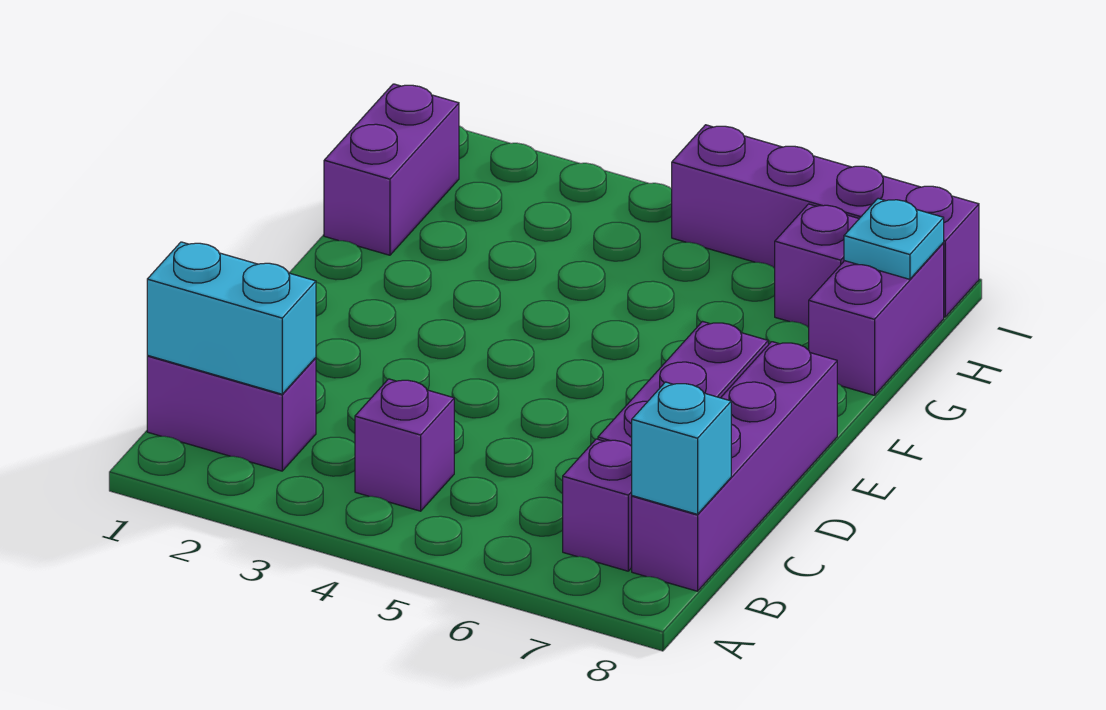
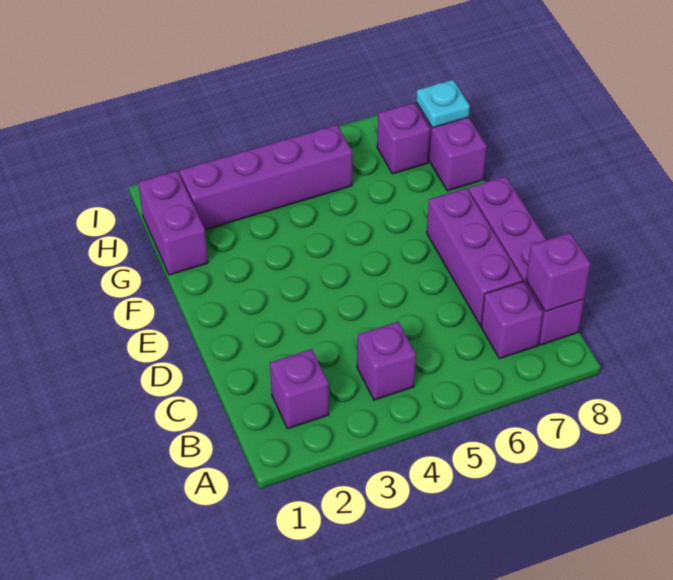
purple brick B1:B2 level 1 -> purple brick B2 level 1
cyan brick B1:B2 level 2 -> none
cyan brick B8 level 2 -> purple brick B8 level 2
purple brick I5:I8 level 1 -> purple brick H2:H5 level 1

